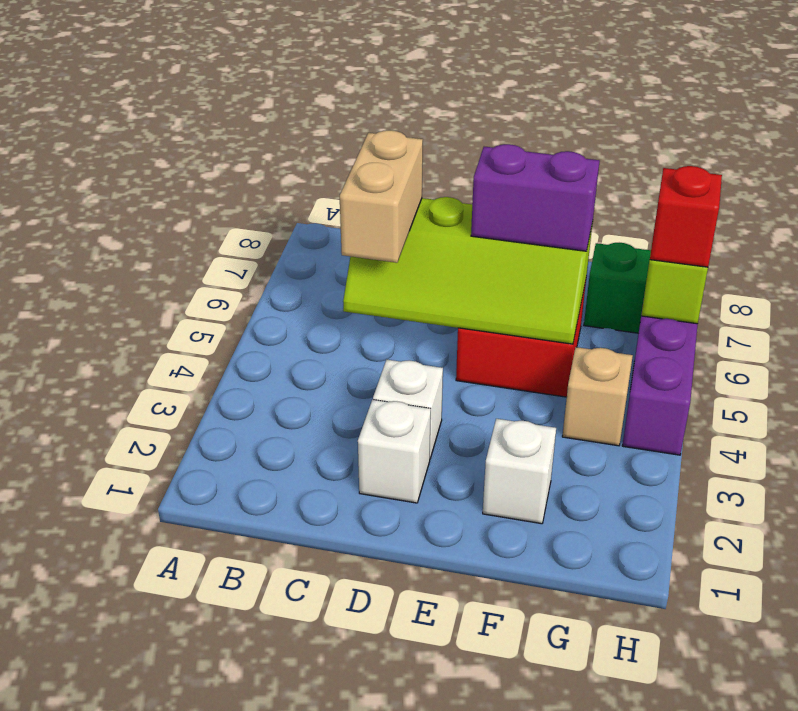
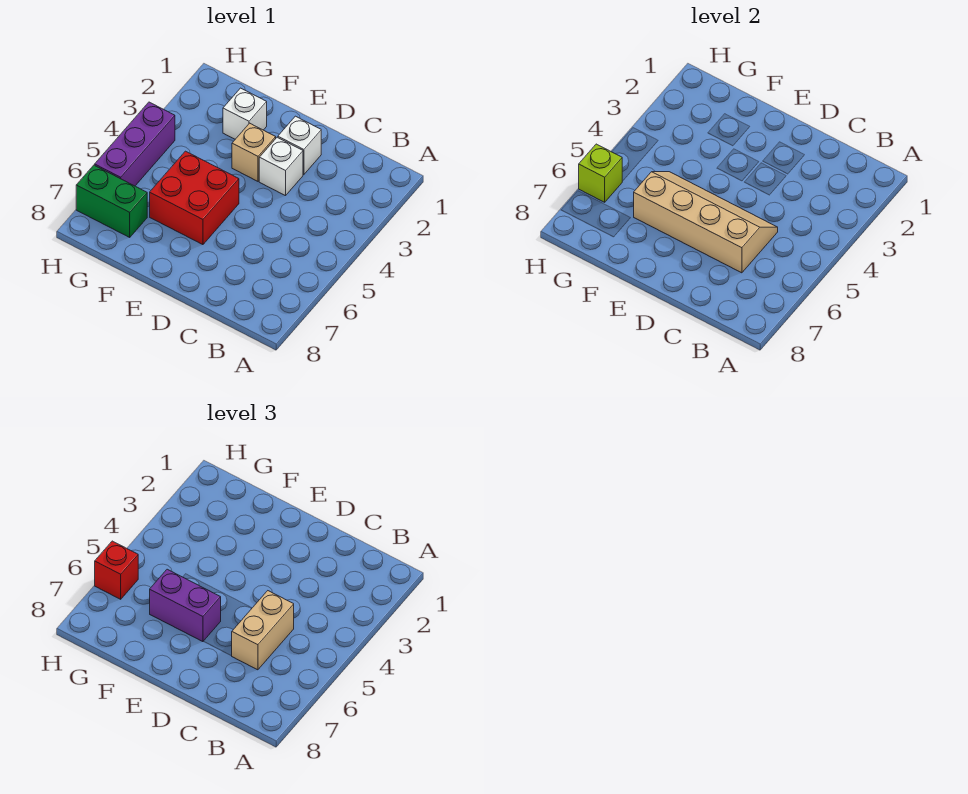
lime slope C5:F6 level 2 top 6 -> tan slope C5:F6 level 2 top 6
tan brick G4 level 1 -> tan brick E3 level 1

